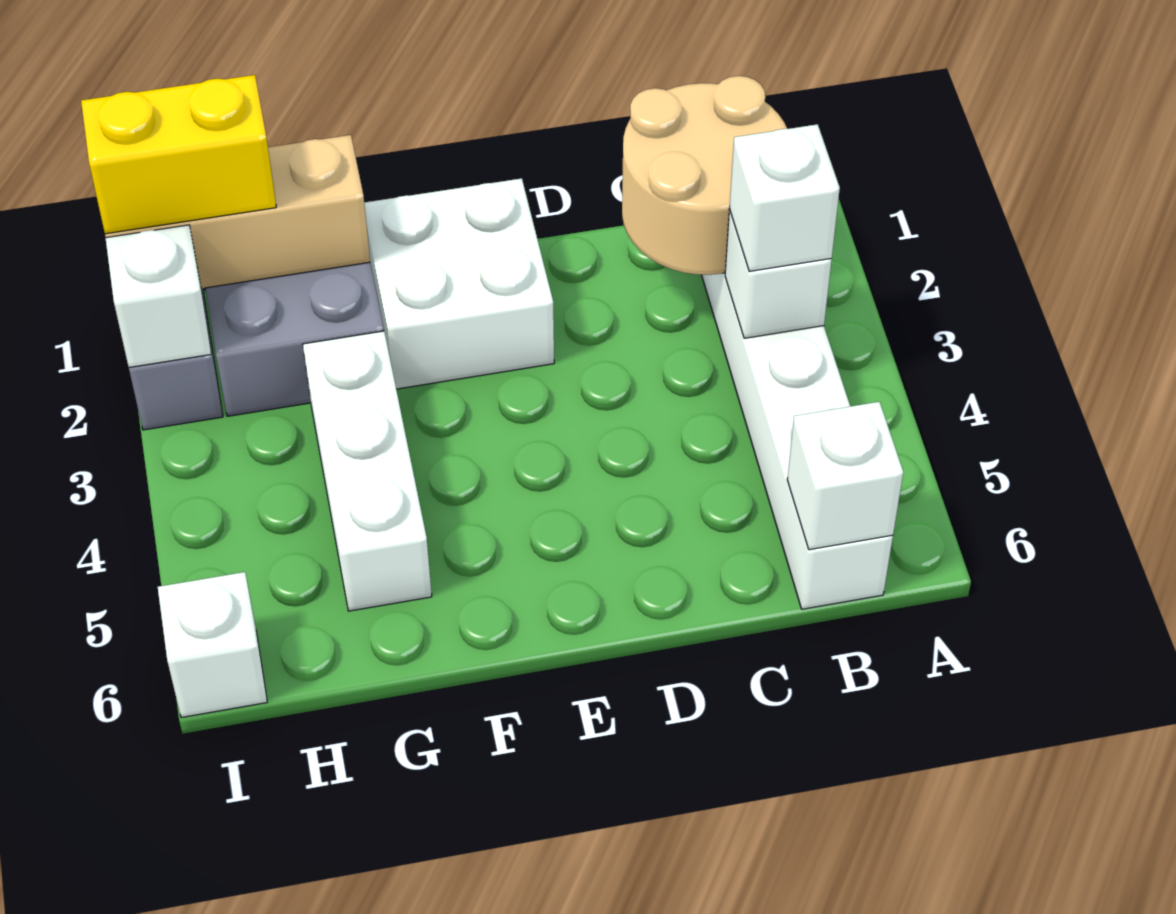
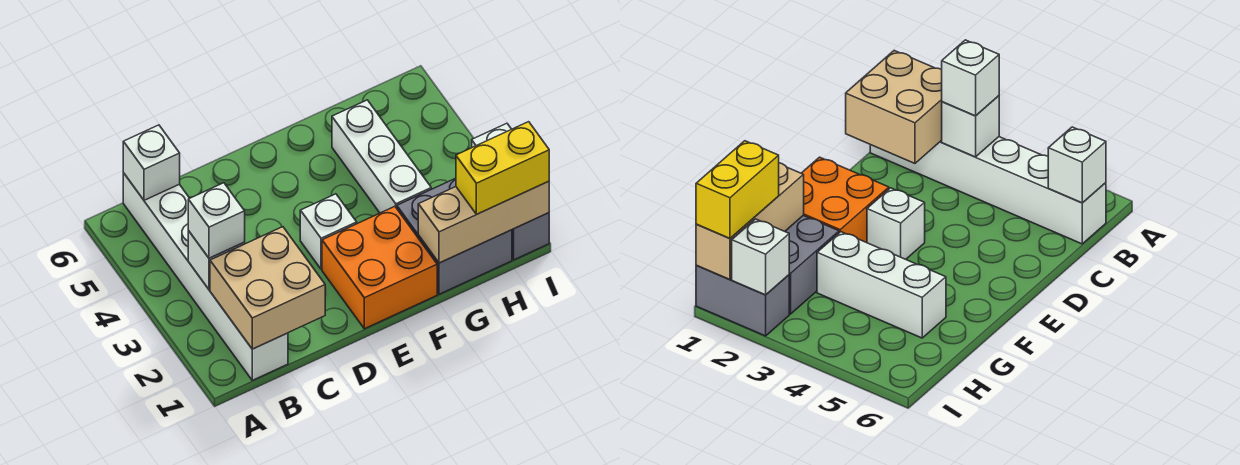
tan round brick B1:C2 level 2 -> tan brick B1:C2 level 2
white brick E1:F2 level 1 -> orange brick E1:F2 level 1
white brick I6 level 1 -> white brick E3 level 1

